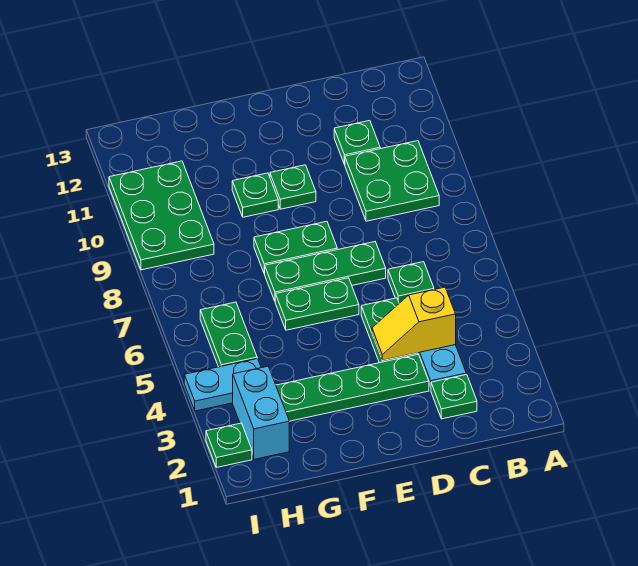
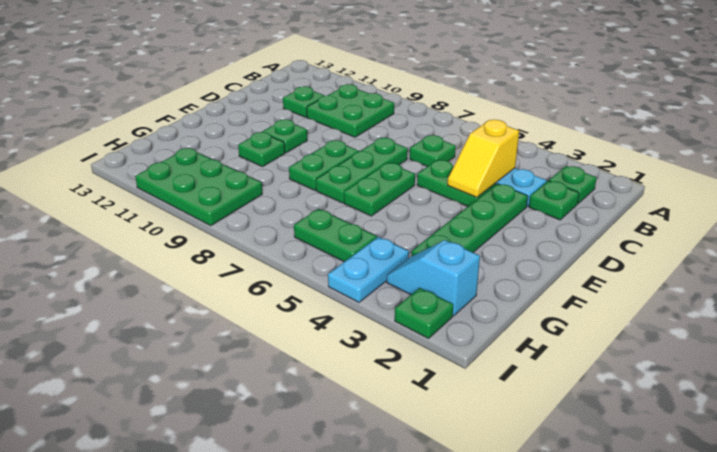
none -> green plate B2 level 1
cyan brick H2:H3 level 1 -> cyan slope H2:H3 level 1 top 2

